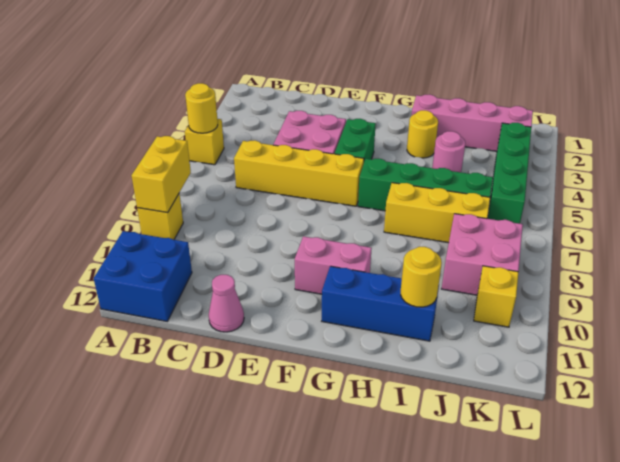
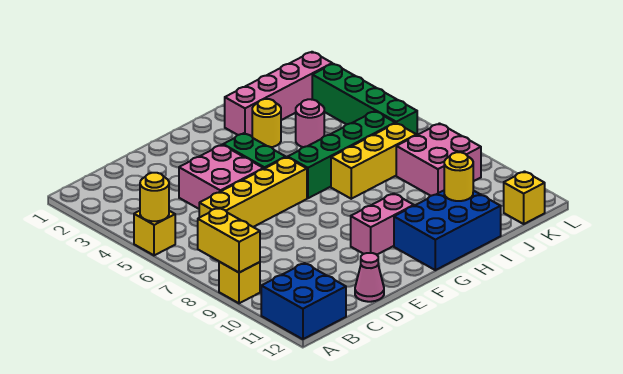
blue brick G11:I11 level 1 -> blue brick G11:I12 level 1
yellow brick K10 level 1 -> yellow brick K12 level 1

